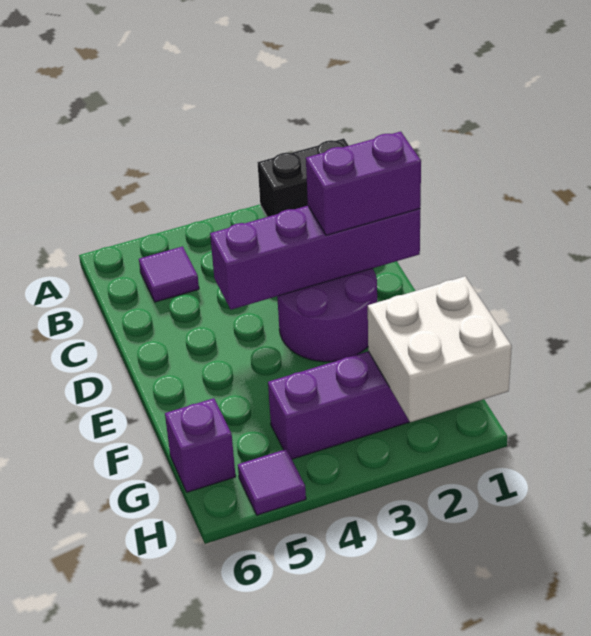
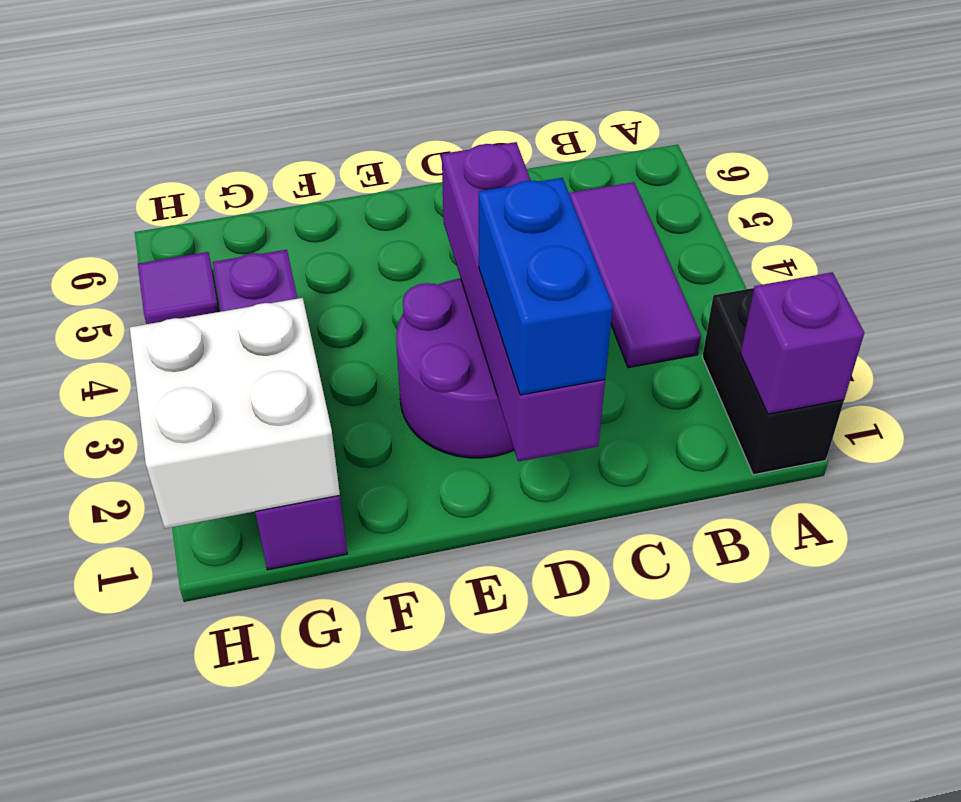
purple tile B5 level 1 -> purple tile B3:B5 level 1
purple brick D1:D2 level 3 -> blue brick D1:D2 level 3
purple brick G6 level 1 -> purple brick A1 level 2

